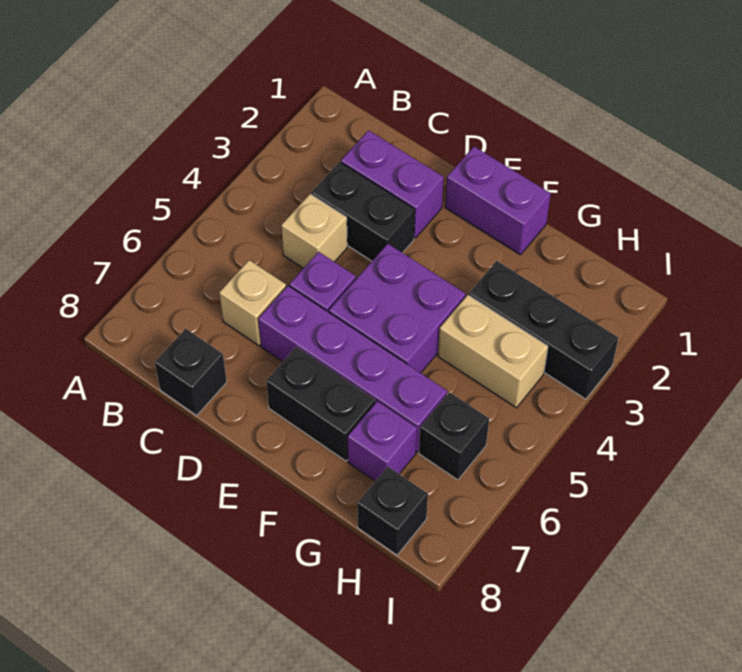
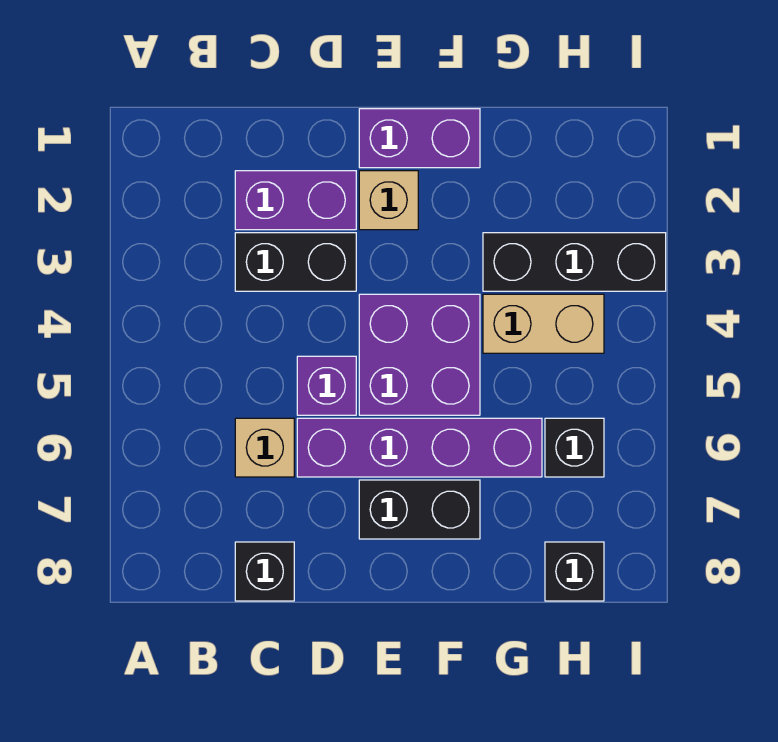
tan brick C4 level 1 -> tan brick E2 level 1
purple brick G7 level 1 -> none

